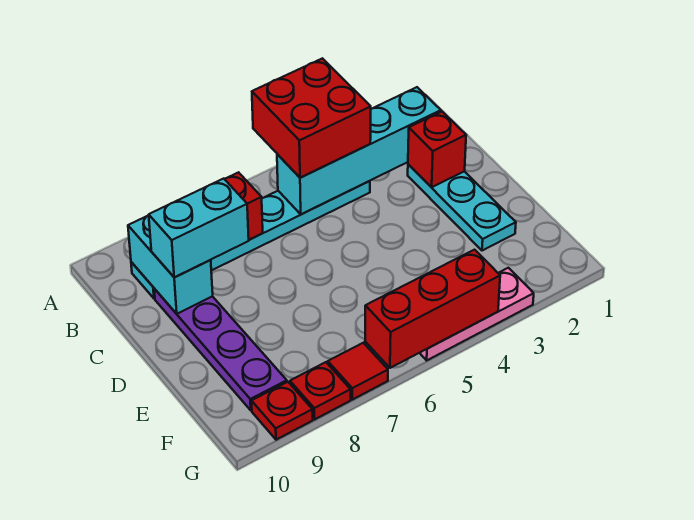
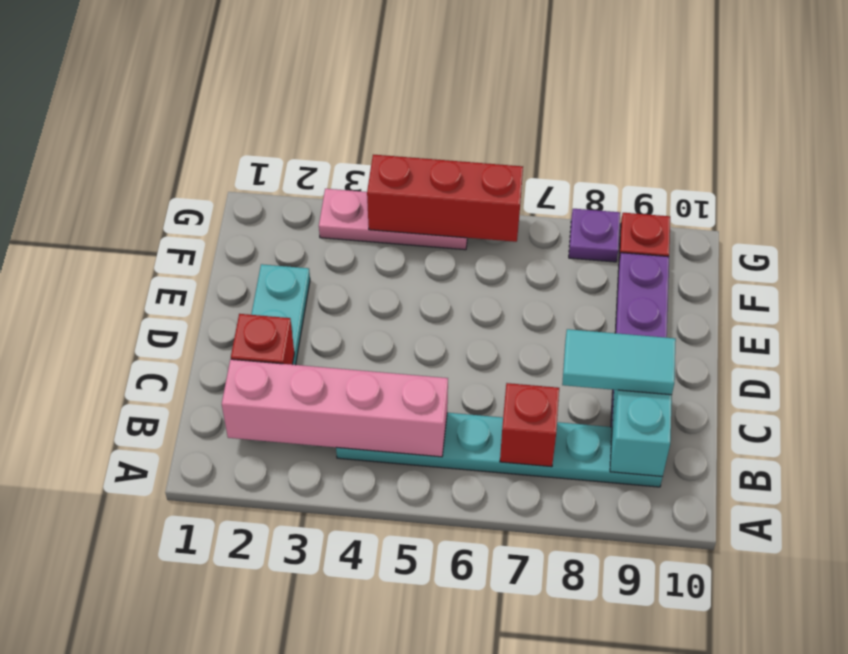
red brick A4:B5 level 3 -> none
cyan brick B2:B5 level 2 -> pink brick B2:B5 level 2
cyan brick C8:C9 level 3 -> cyan tile C8:C9 level 3
red tile G7 level 1 -> none
red plate G8 level 1 -> purple plate G8 level 1

